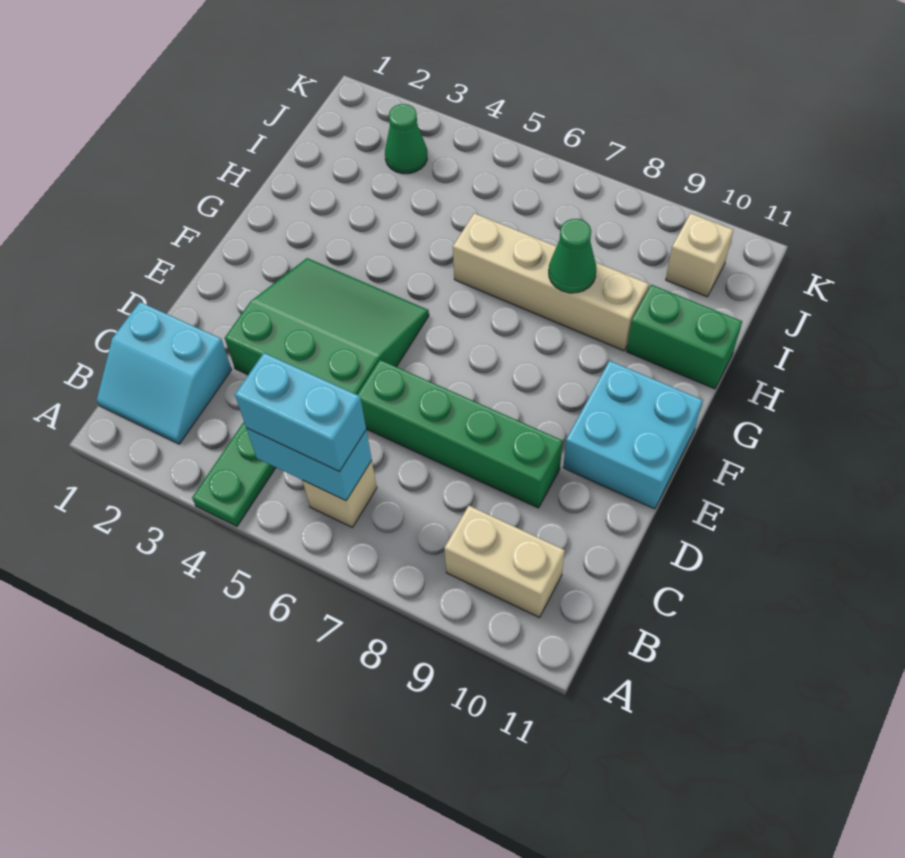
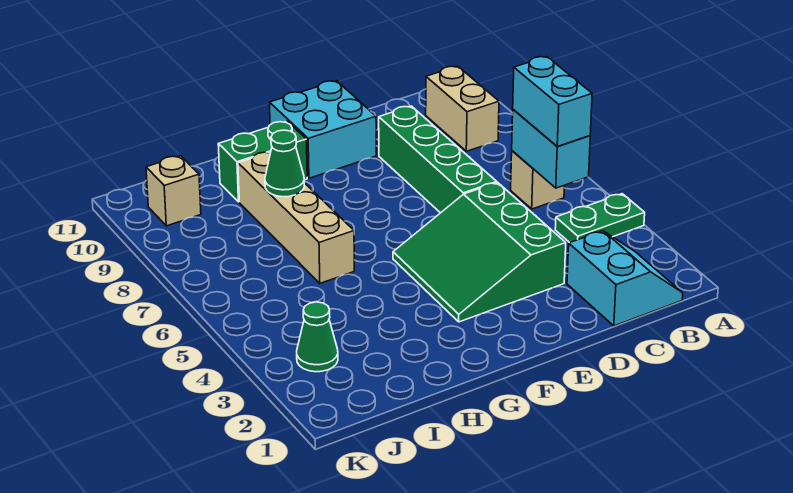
green brick H10:H11 level 1 -> green brick G10:H10 level 1

